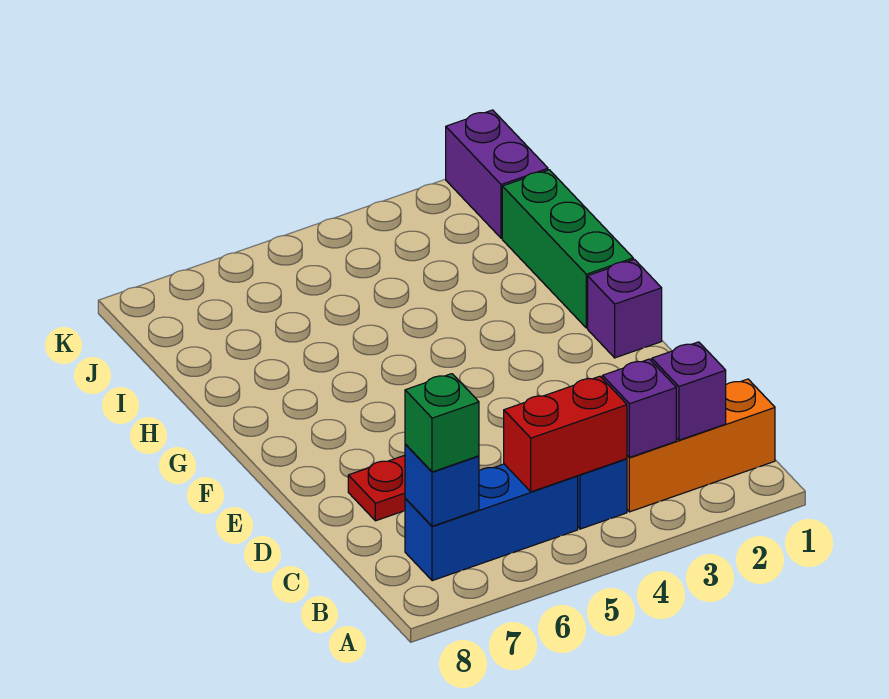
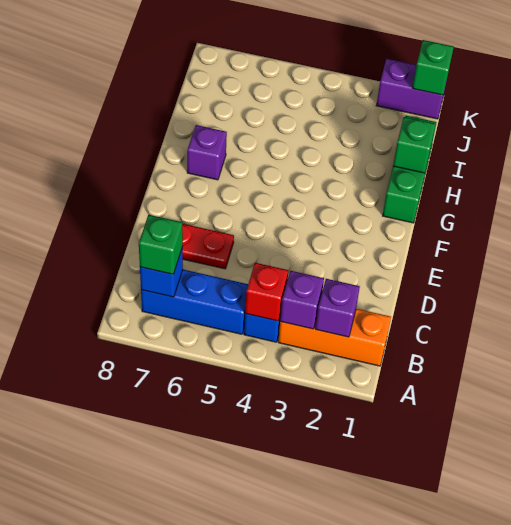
red brick B4:B5 level 2 -> red brick B4 level 2
purple brick F1 level 1 -> purple brick G7 level 1
none -> green brick H1 level 2
purple brick J1:K1 level 1 -> purple brick K1:K2 level 1
none -> green brick K1 level 2

